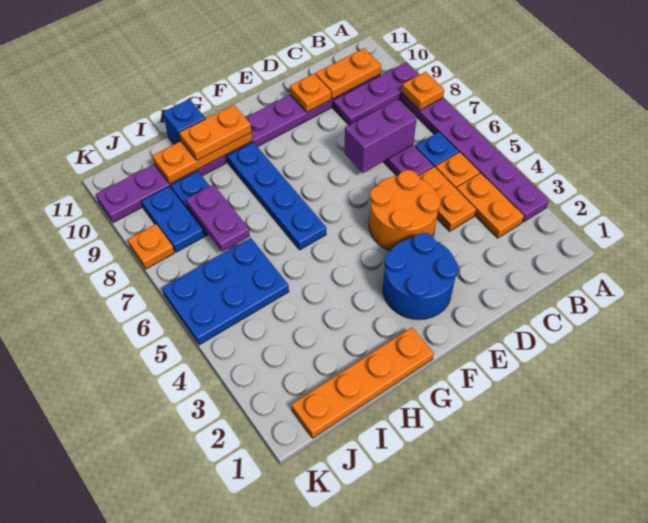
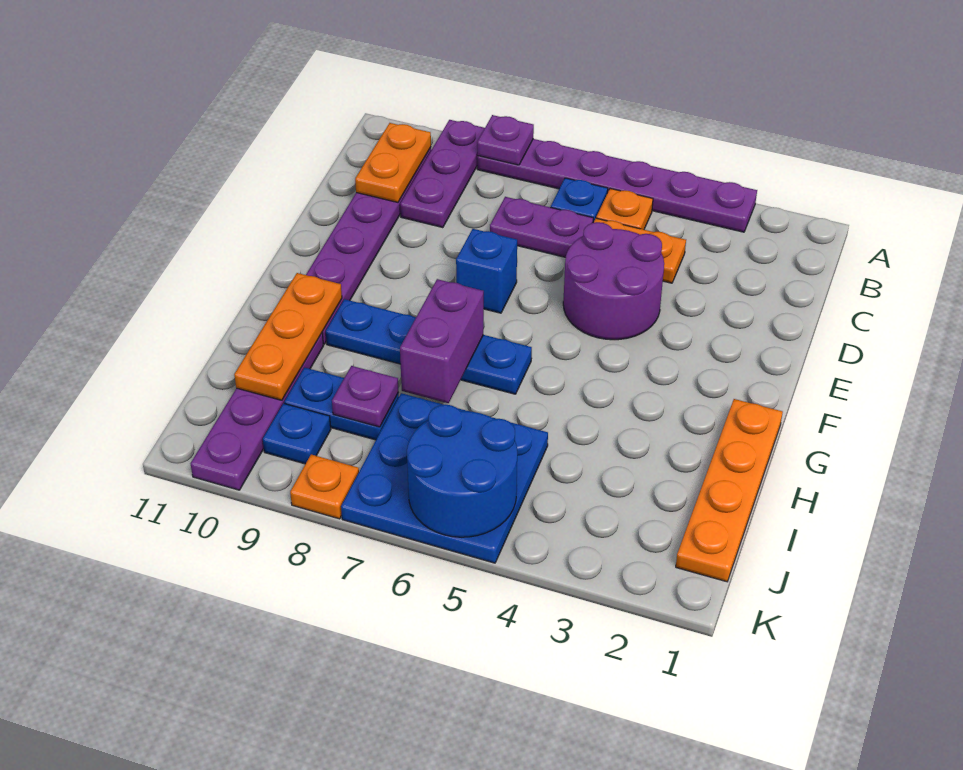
orange plate A8 level 2 -> purple plate A8 level 2
orange plate B3:B4 level 1 -> none
purple brick C7:D7 level 2 -> purple brick G7:H7 level 2
orange round brick D4:E5 level 1 -> purple round brick D4:E5 level 1
orange plate D10 level 2 -> none
blue round brick E2:F3 level 1 -> blue round brick J5:K6 level 2
orange plate G10:H10 level 3 -> none
blue brick H11 level 1 -> blue brick E7 level 1
blue plate I5:K6 level 1 -> blue plate I5:K7 level 1
purple plate I7:I8 level 2 -> purple plate I8 level 2
blue plate J8:J9 level 1 -> blue plate J9 level 1

